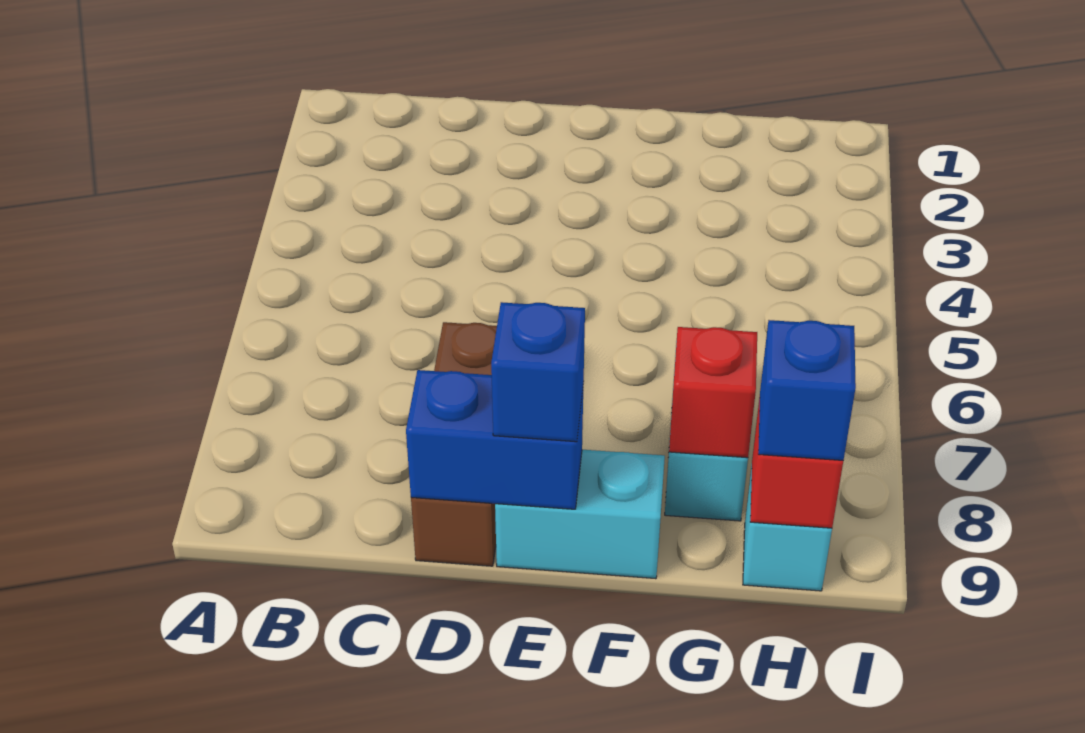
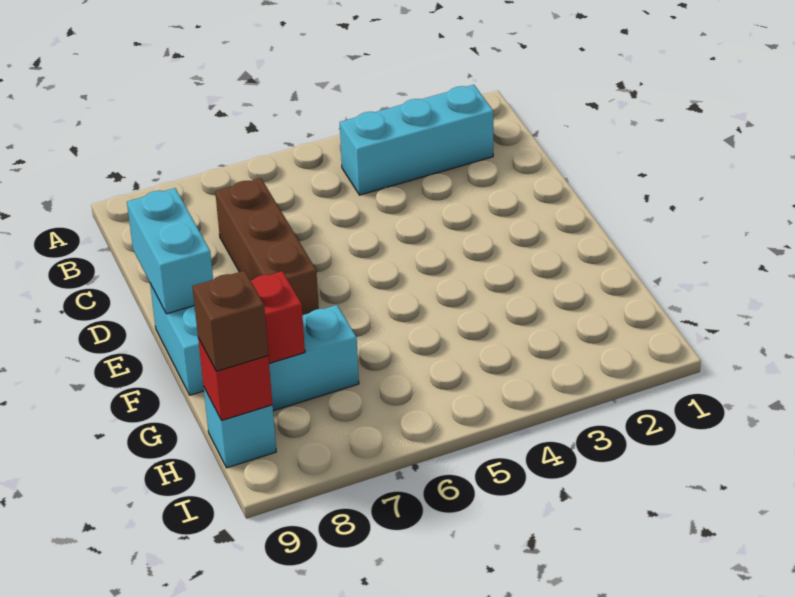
none -> cyan brick B2:B4 level 1
brown brick D7:D9 level 1 -> brown brick C7:E7 level 1
blue brick D9:E9 level 2 -> cyan brick D9:E9 level 2
blue brick E9 level 3 -> none
blue brick H9 level 3 -> brown brick H9 level 3

